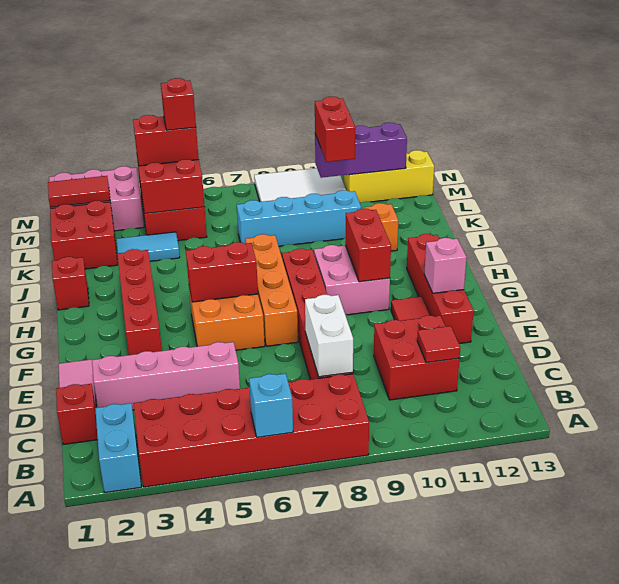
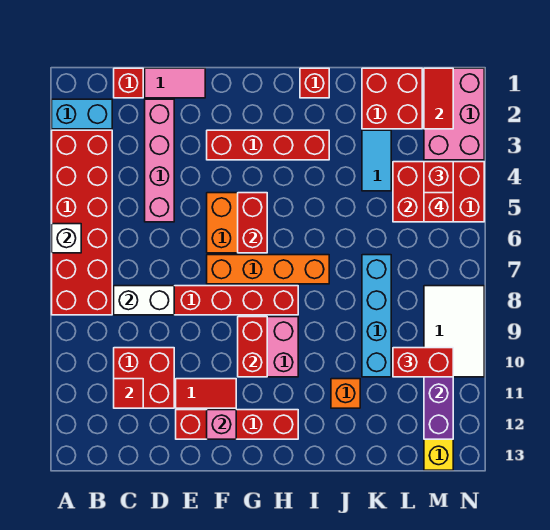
cyan brick A6 level 2 -> white brick A6 level 2
red brick G10:H10 level 2 -> red brick G9:G10 level 2

